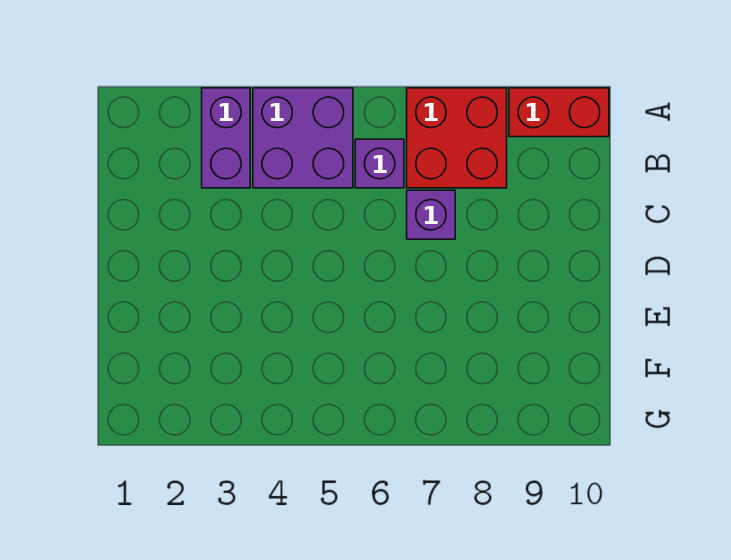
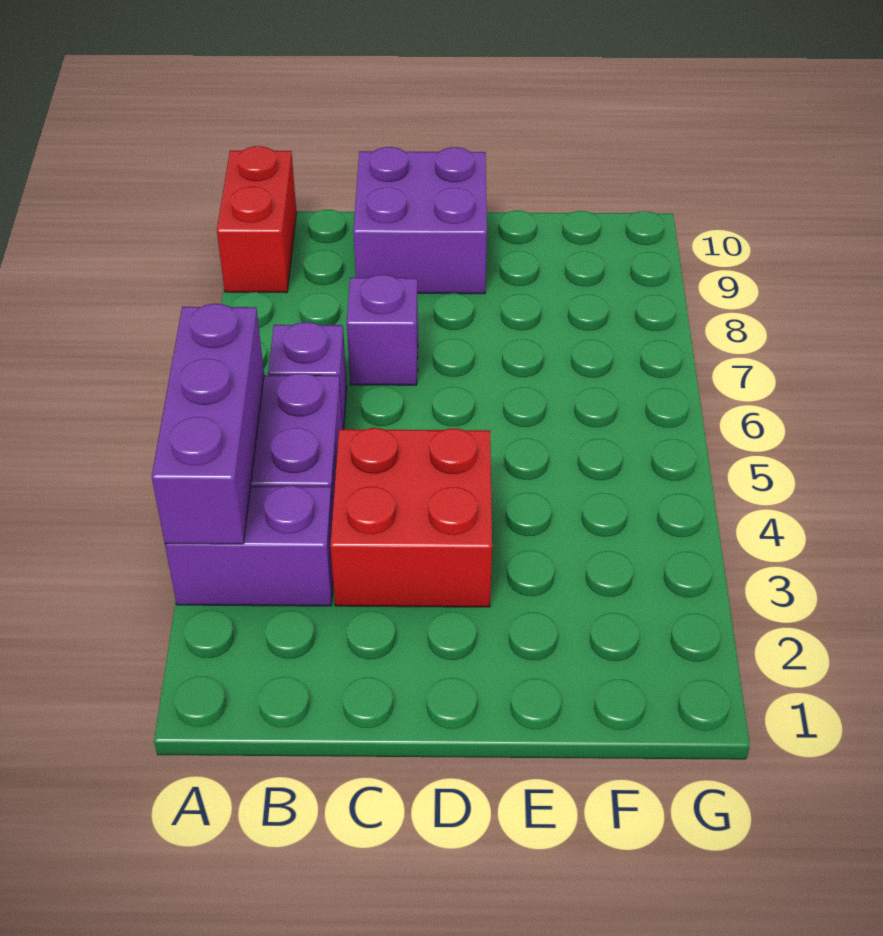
none -> purple brick A3:A5 level 2
red brick A7:B8 level 1 -> red brick C3:D4 level 1
none -> purple brick C9:D10 level 1

